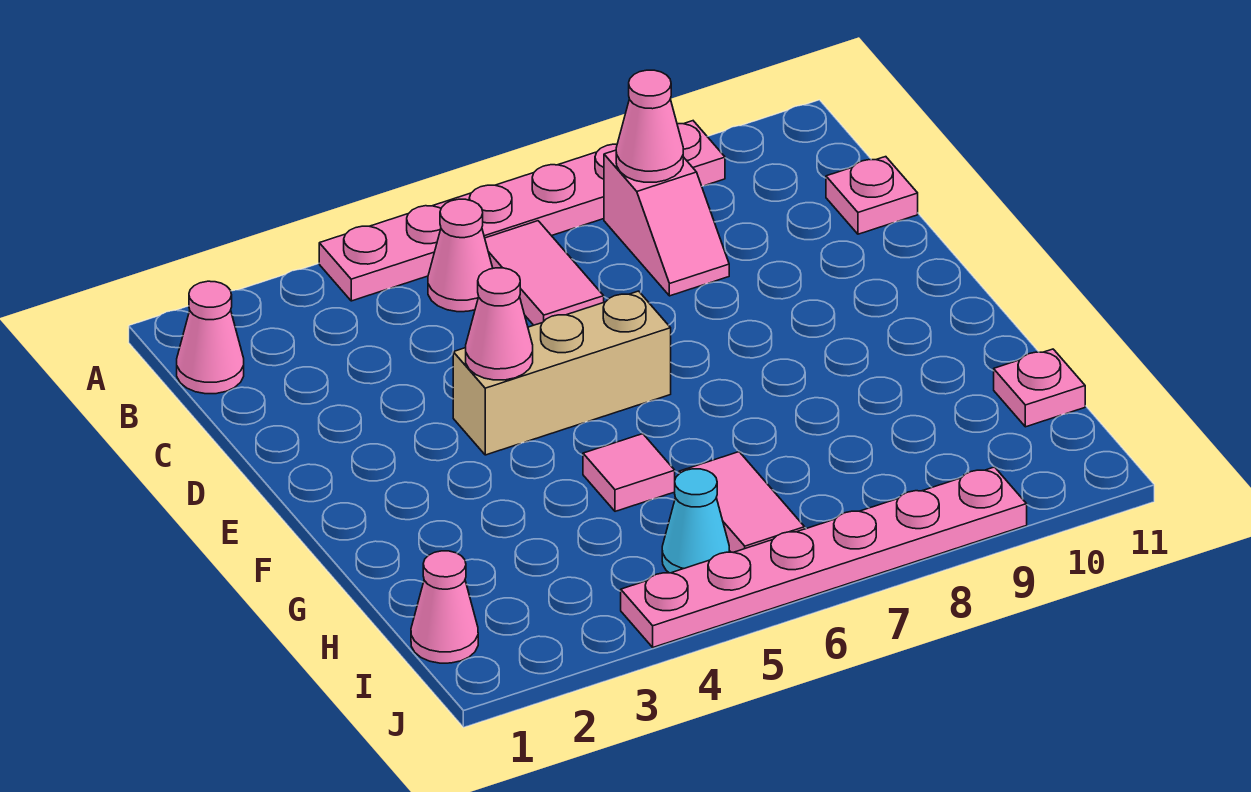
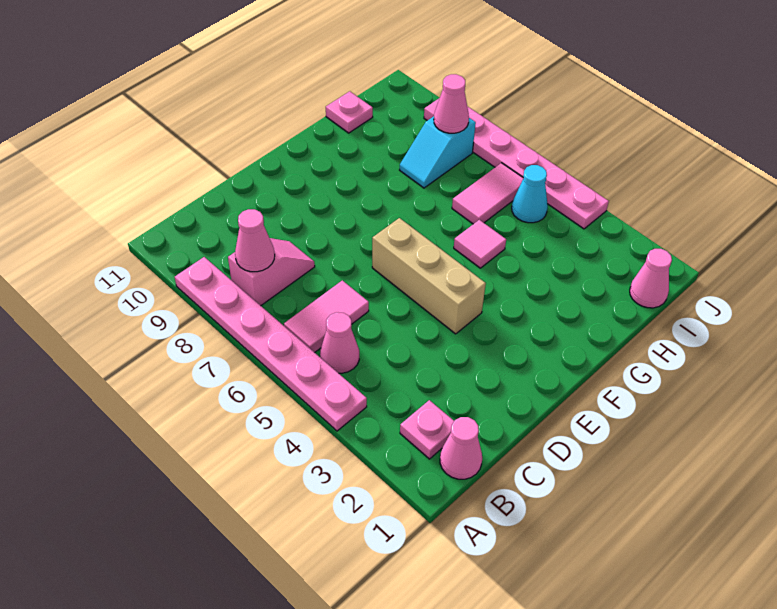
pink plate C11 level 1 -> pink plate B2 level 1
pink cone E4 level 2 -> pink cone I8 level 2
none -> cyan slope H8:I8 level 1 top I

